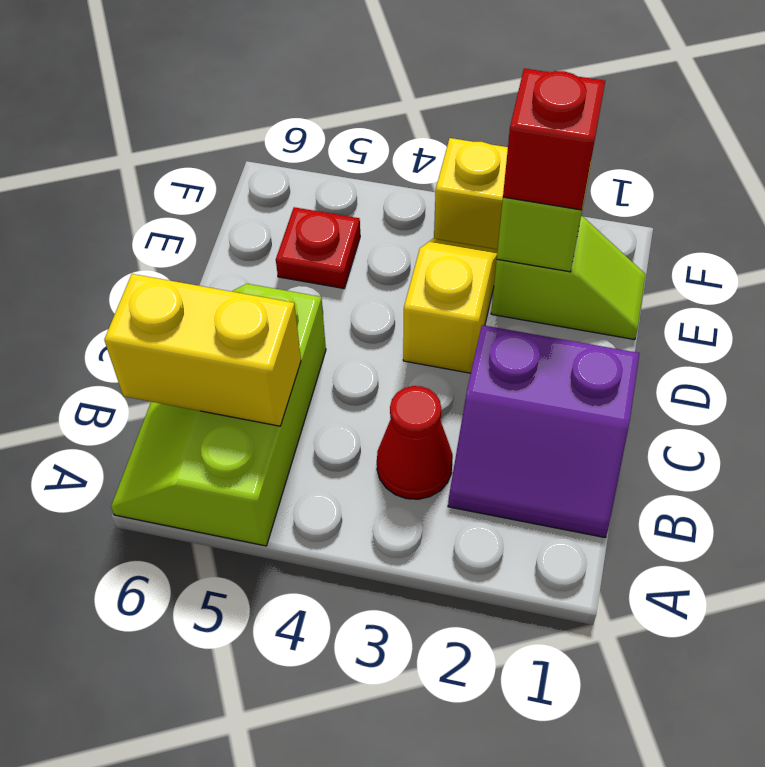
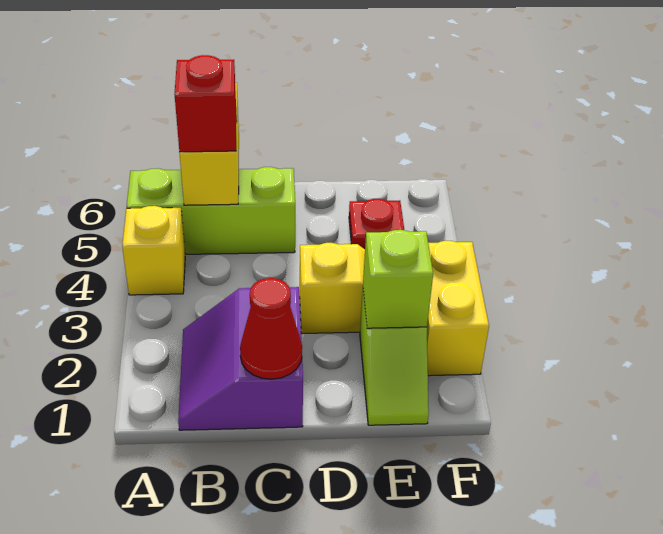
none -> yellow brick A4 level 1
red cone B3 level 1 -> red cone C1 level 2
red brick E2 level 3 -> red brick B5 level 3

